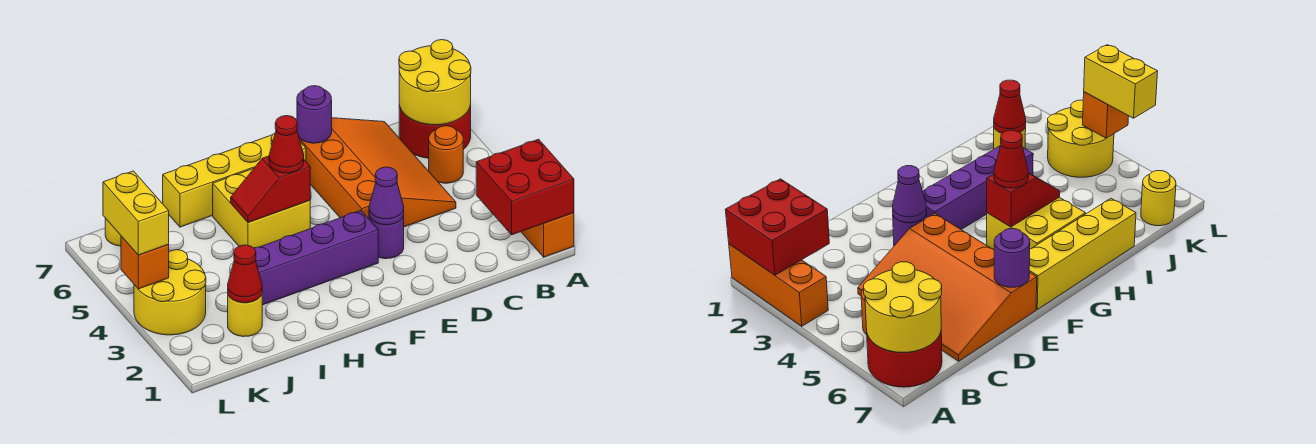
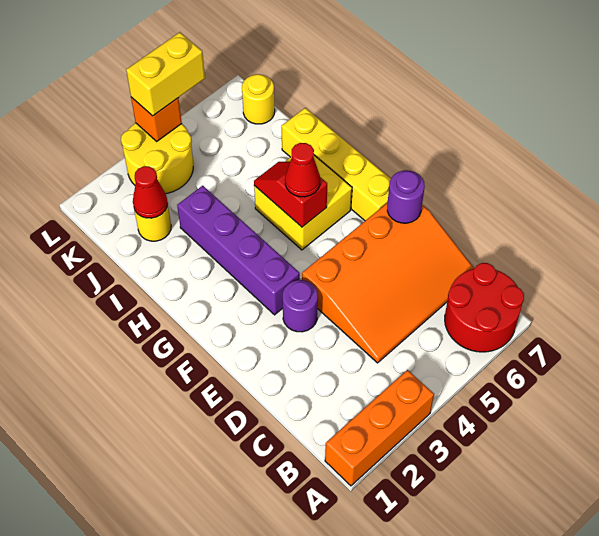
red brick A1:B2 level 2 -> none
yellow round brick A6:B7 level 2 -> none
orange round brick B5 level 1 -> none
purple cone E3 level 2 -> none

